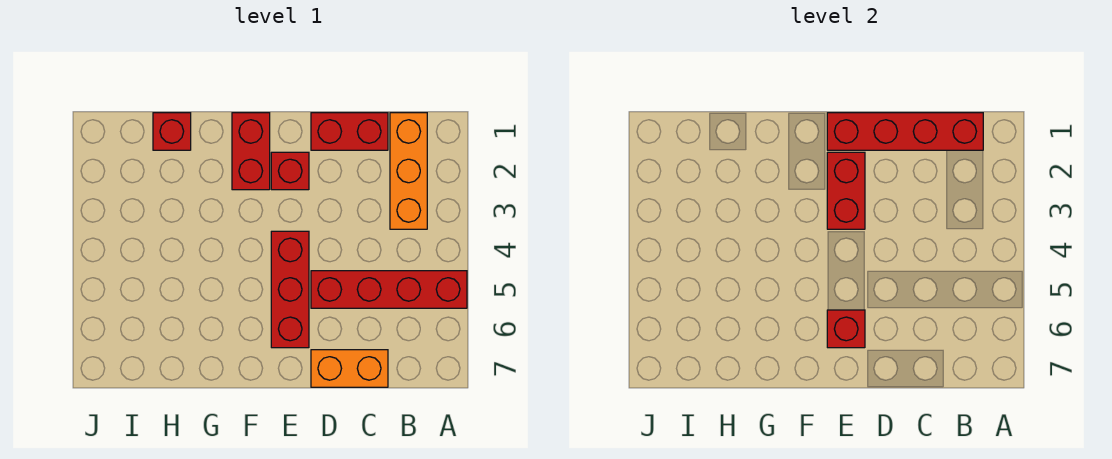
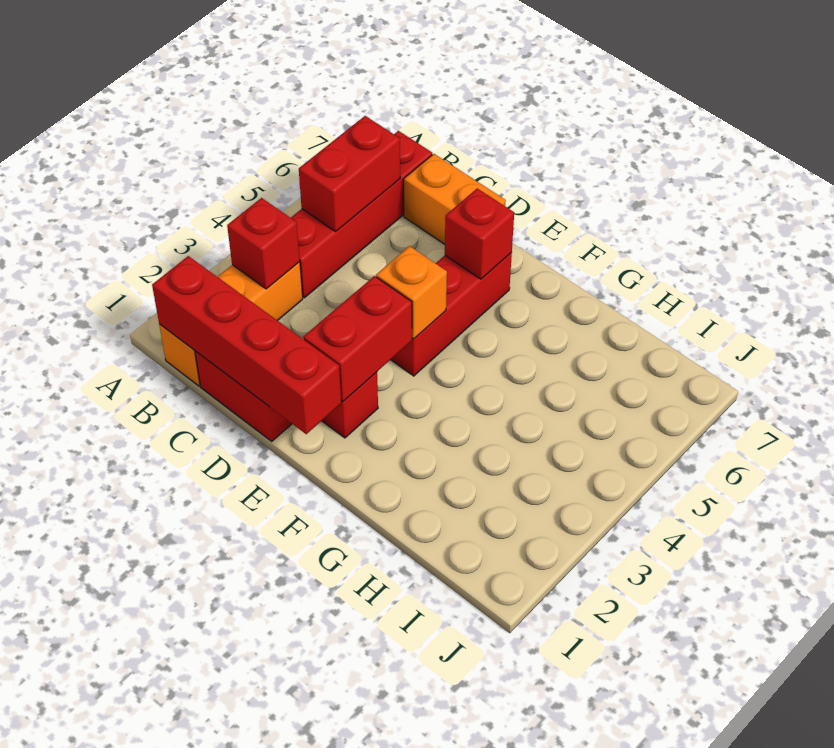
red brick A5:D5 level 1 -> red brick B4:B7 level 1
none -> orange brick E4 level 2
red brick F1:F2 level 1 -> red brick B5:B6 level 2
red brick H1 level 1 -> red brick B3 level 2

